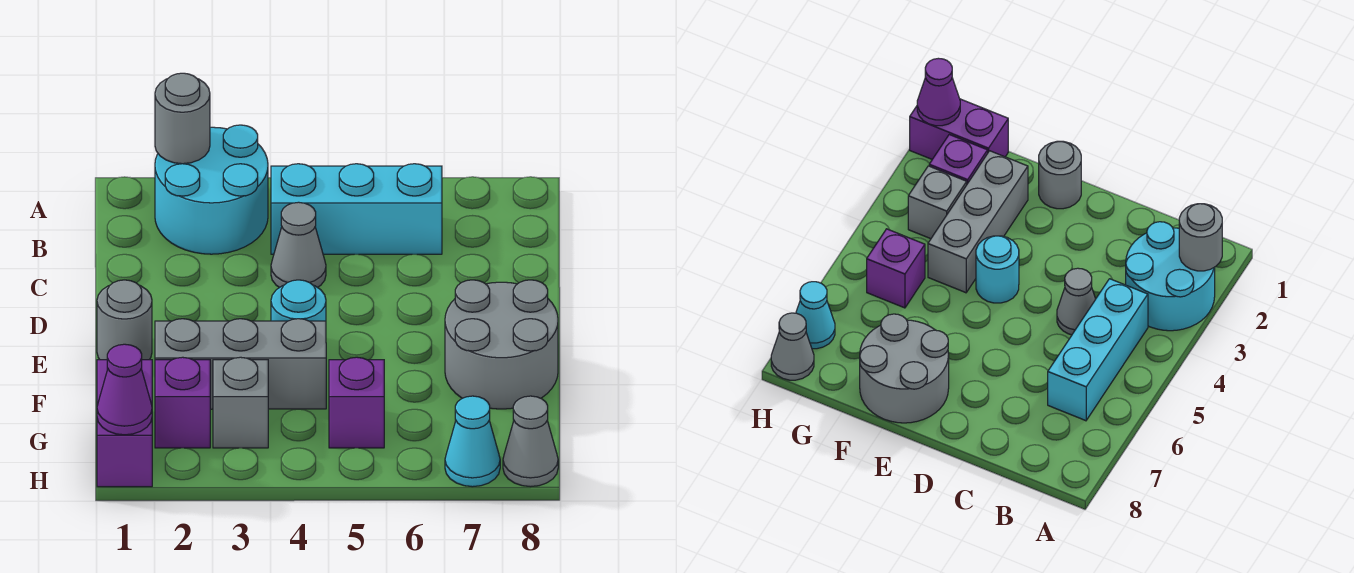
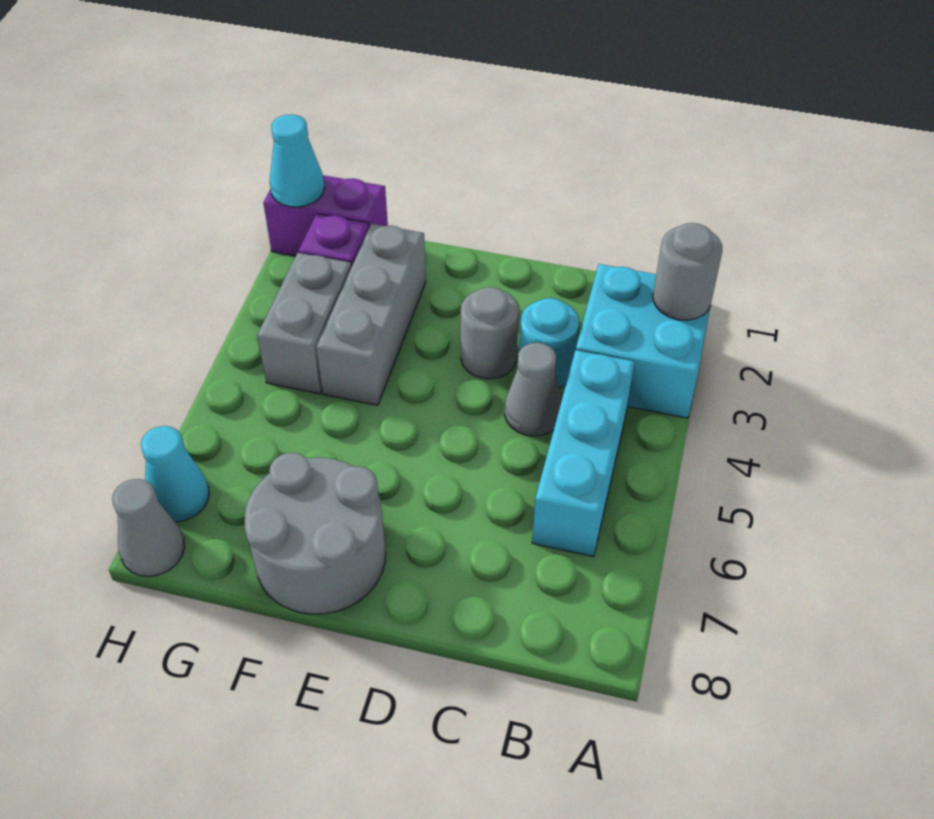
cyan round brick A2:B3 level 1 -> cyan brick A2:B3 level 1
grey round brick E1 level 1 -> grey round brick D3 level 1
cyan round brick E4 level 1 -> cyan round brick C3 level 1
grey brick G3 level 1 -> grey brick G3:G4 level 1
purple brick G5 level 1 -> none
purple cone H1 level 2 -> cyan cone H1 level 2

